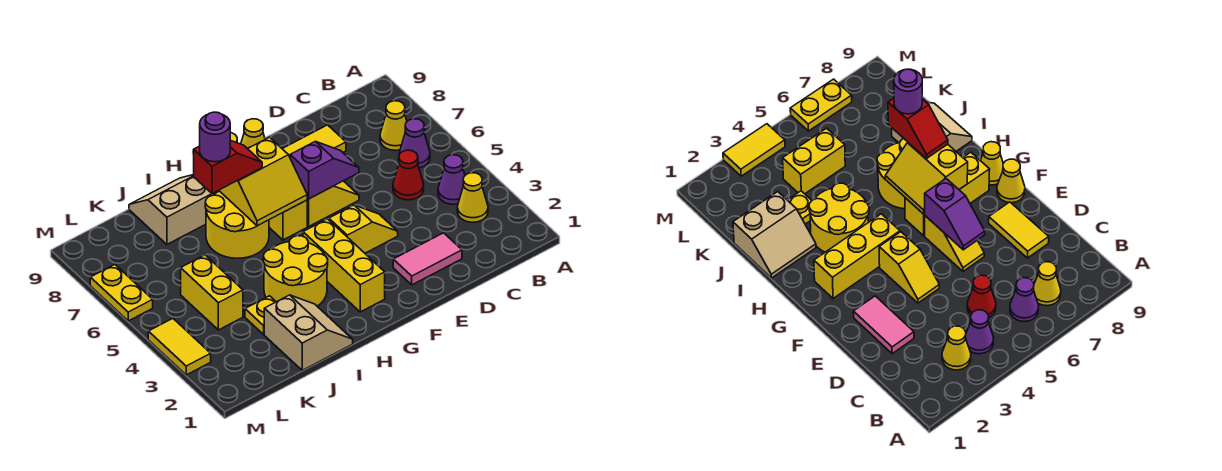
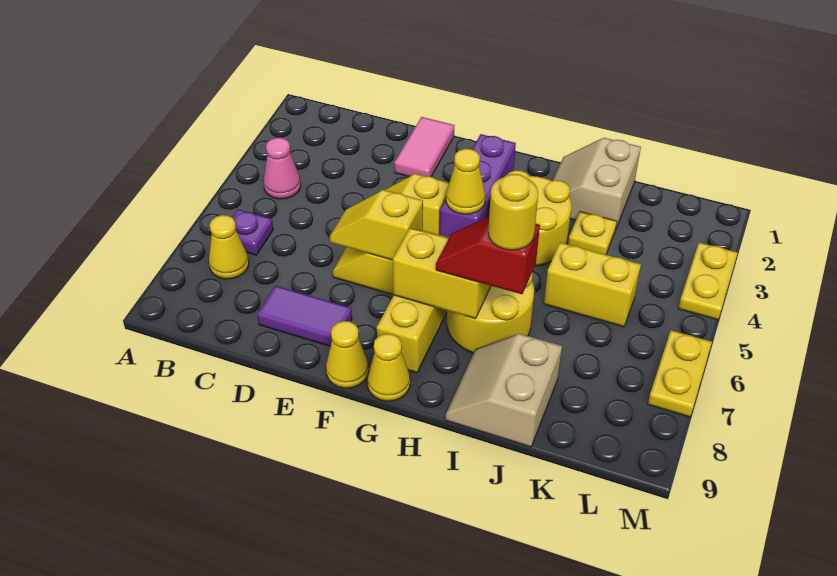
yellow cone B3 level 1 -> yellow cone G4 level 2
purple cone B4 level 1 -> pink cone B4 level 1
purple cone B6 level 1 -> purple plate B6 level 1
red cone C5 level 1 -> none
pink tile D2:E2 level 1 -> pink tile E1:E2 level 1
yellow tile D8:E8 level 1 -> purple tile D8:E8 level 1
purple slope E6:F6 level 2 top F -> yellow slope E6:F6 level 2 top F
yellow brick G2:G4 level 1 -> purple brick G2:G4 level 1
purple round brick I7 level 4 -> yellow round brick I7 level 4
tan slope I8:J9 level 1 top 8 -> tan slope I8:J9 level 1 top J
yellow brick K4:K5 level 1 -> yellow brick J5:K5 level 1
yellow tile M3:M4 level 1 -> yellow plate M3:M4 level 1

